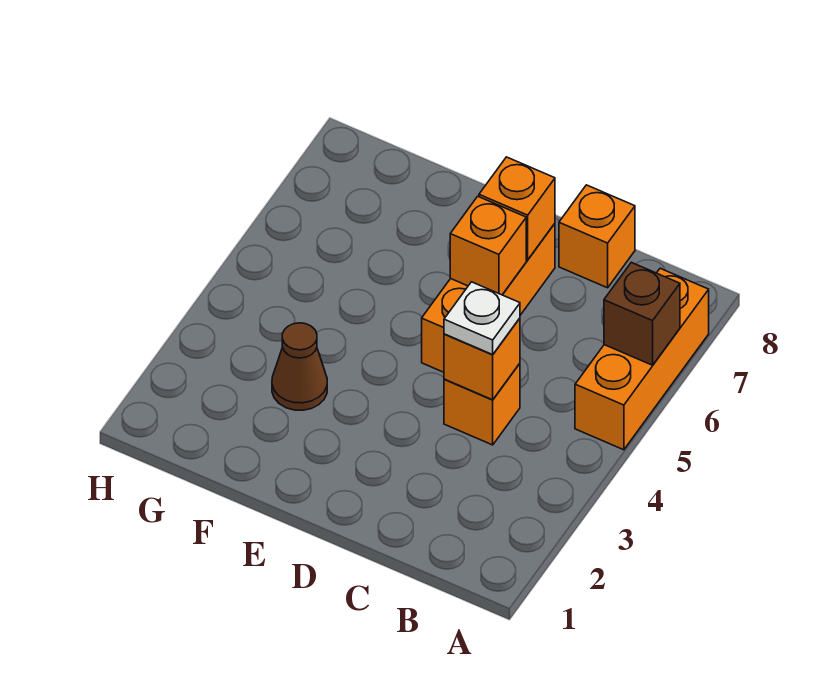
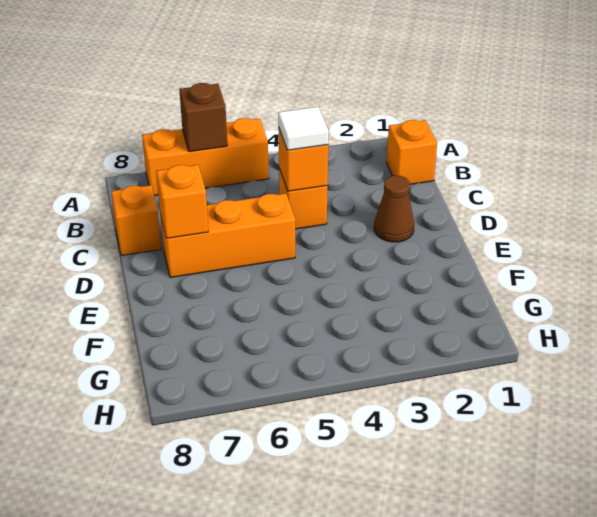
white plate C4 level 3 -> white tile C4 level 3
orange brick D6 level 2 -> orange brick B1 level 1
brown cone F3 level 1 -> brown cone D2 level 1

